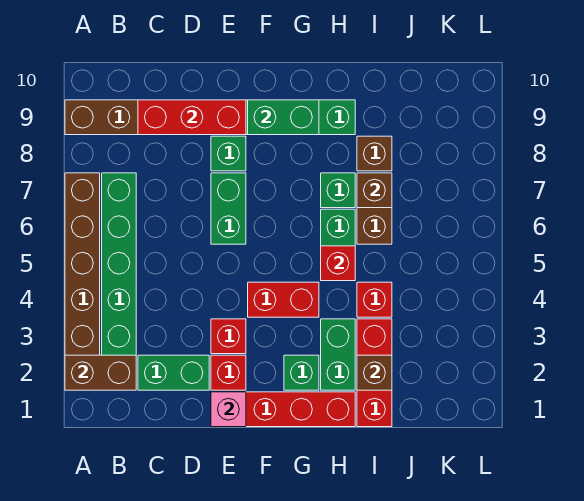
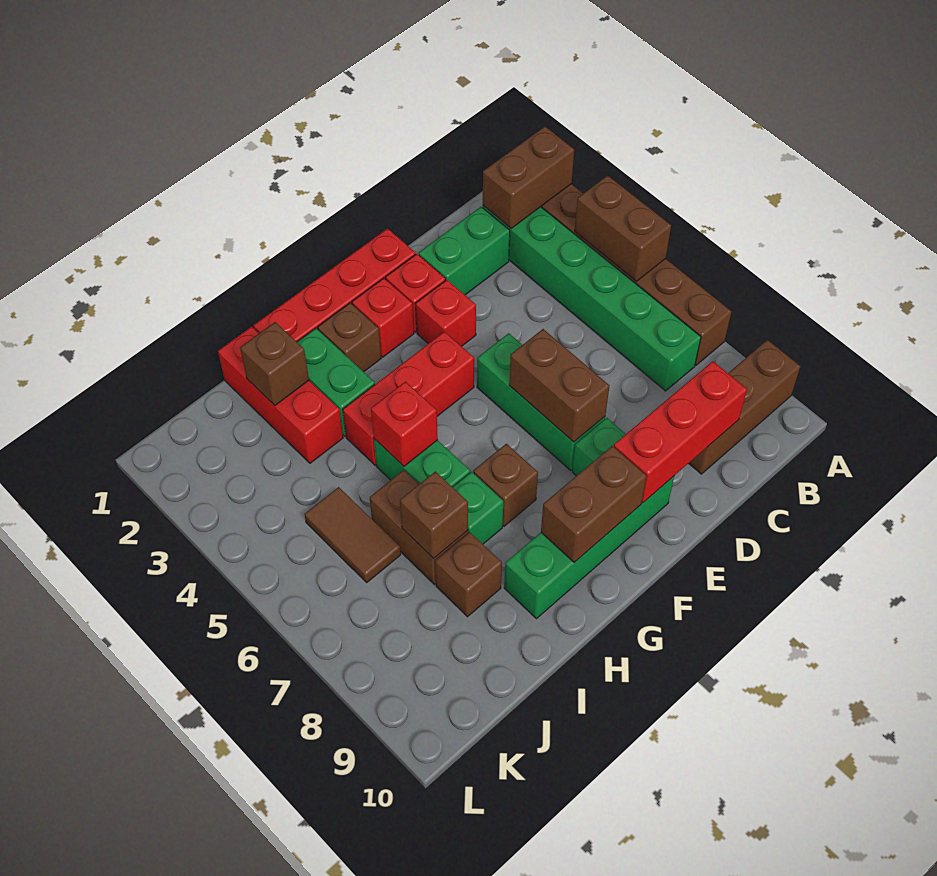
none -> brown brick A4:A5 level 2
pink brick E1 level 2 -> none
green brick E6:E7 level 1 -> green brick E5:E7 level 1
none -> brown brick E6:E7 level 2
red brick F4:G4 level 1 -> red brick F4:H4 level 1
green brick F9:G9 level 2 -> brown brick F9:G9 level 2
green brick G2 level 1 -> brown brick G2 level 1
none -> brown brick G7 level 1
red brick I4 level 1 -> red brick F2 level 1
none -> brown tile J5:J6 level 1

